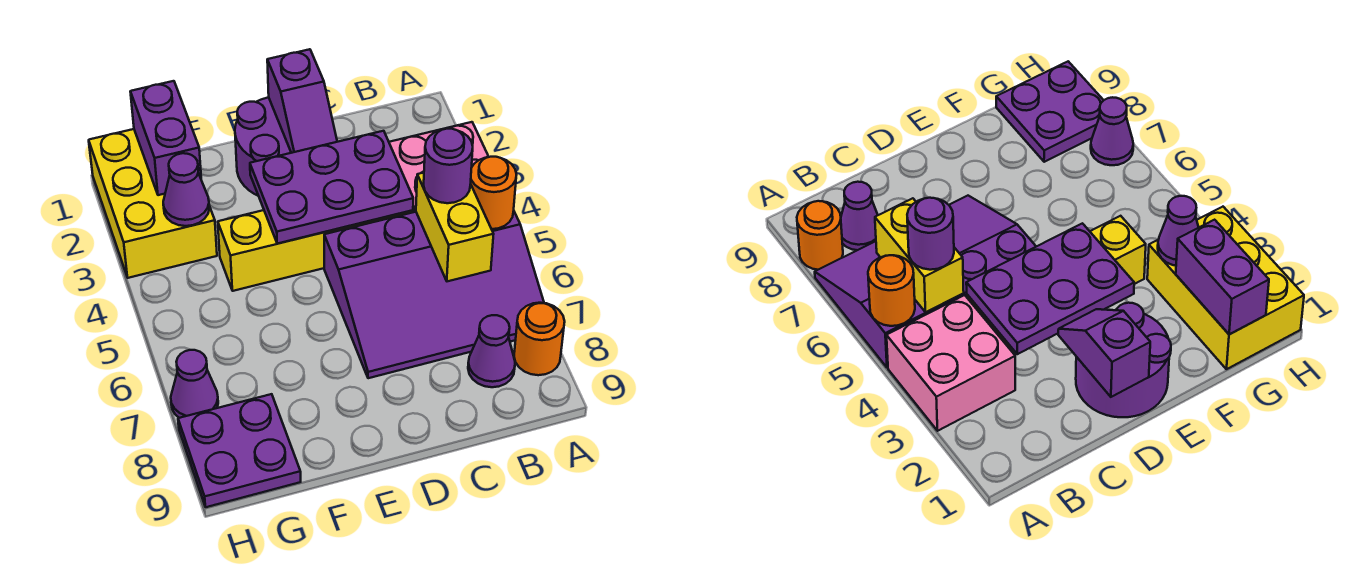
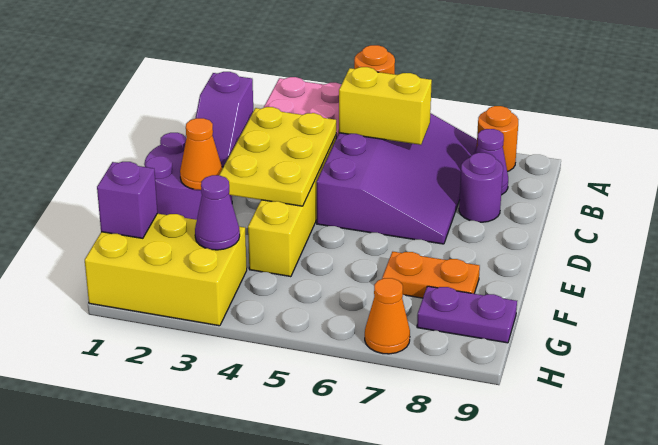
purple round brick B5 level 3 -> purple round brick C8 level 1
purple plate C3:E4 level 2 -> yellow plate C3:E4 level 2
purple slope D1:D2 level 2 top 1 -> purple slope C2:D2 level 2 top C
none -> orange cone E2 level 2
none -> orange plate F7:F8 level 1
purple brick G1:G2 level 2 -> purple brick G1 level 2
purple plate G8:H9 level 1 -> purple plate G8:G9 level 1
purple cone H7 level 1 -> orange cone H7 level 1

